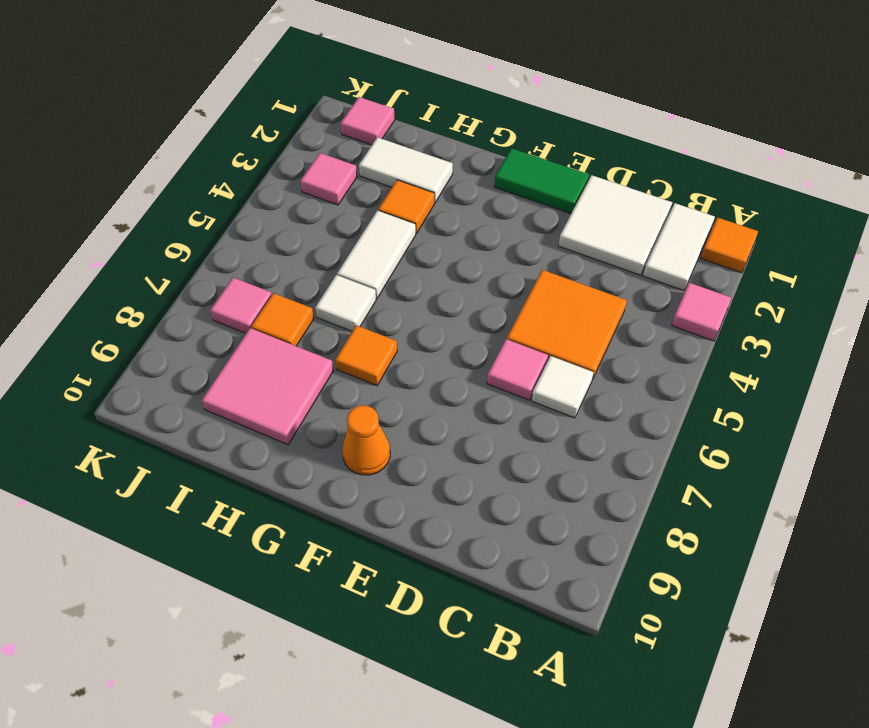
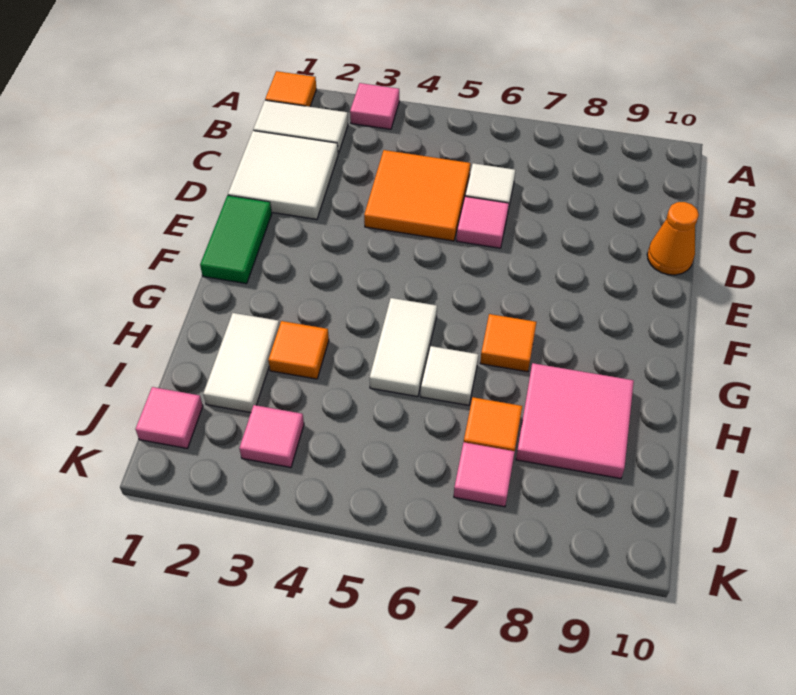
orange cone F9 level 1 -> orange cone D10 level 1
white tile H4:H5 level 1 -> white tile G5:H5 level 1

